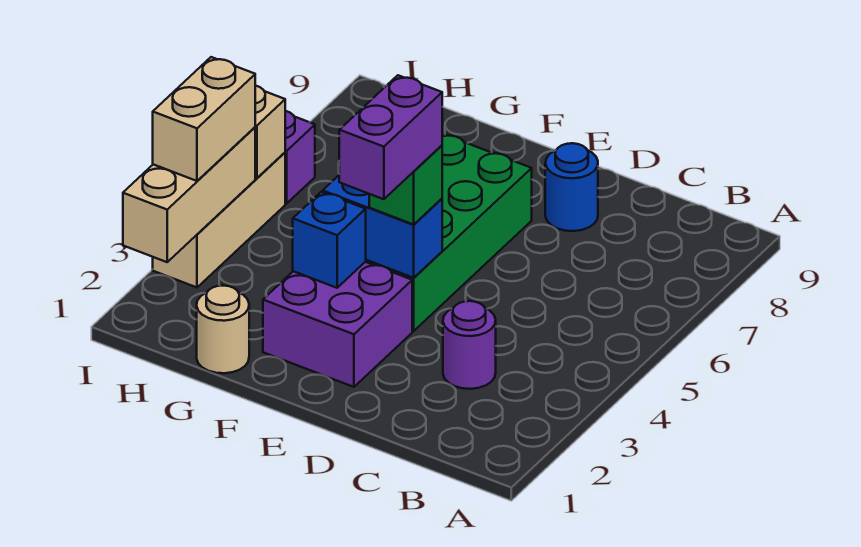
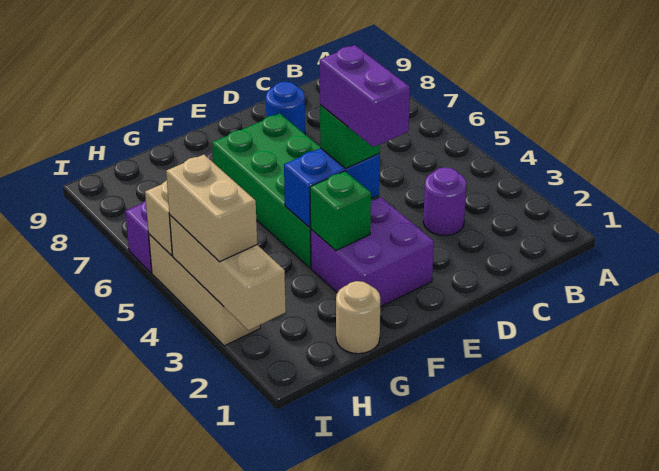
blue brick F3 level 2 -> green brick F3 level 2

